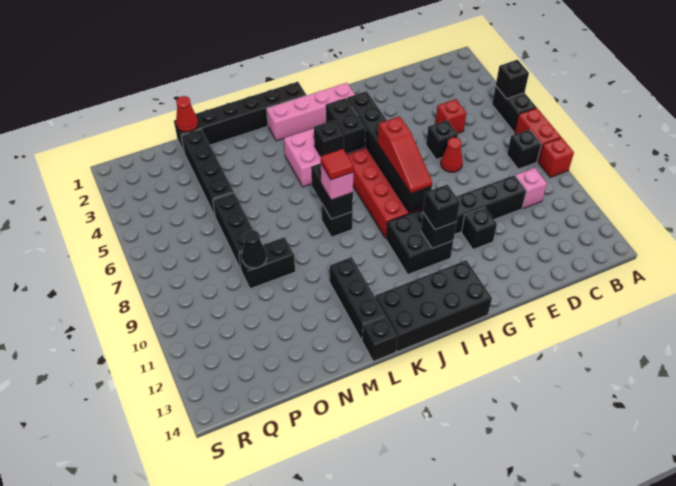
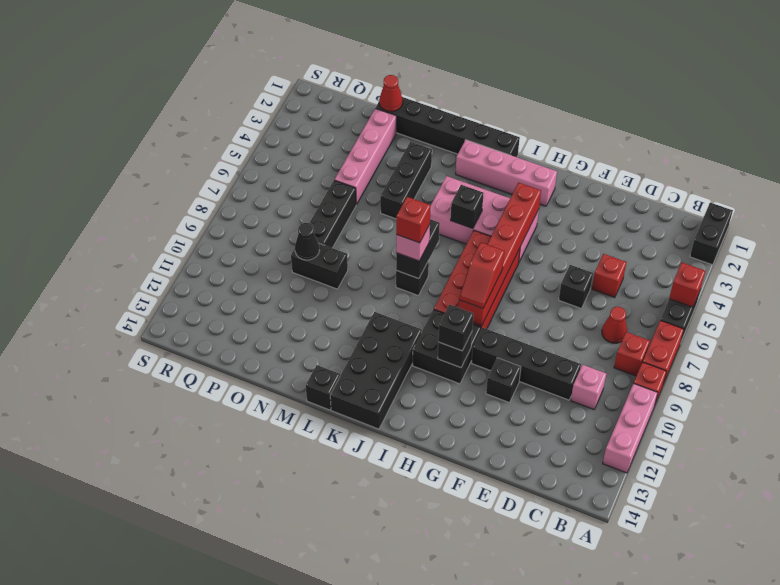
black brick A5 level 2 -> red brick A5 level 2
none -> pink brick A10:A12 level 1
black brick B8 level 1 -> red brick B8 level 1
red cone E7 level 1 -> red cone C7 level 1
black brick H4:H9 level 2 -> red brick H4:H9 level 2
red slope H7:H9 level 3 top 7 -> red slope H8:H9 level 3 top 8
black brick H13:K14 level 1 -> black brick J11:K14 level 1
black brick I4:I5 level 2 -> black brick A1:A2 level 1
red tile K8 level 4 -> red brick K8 level 4
black brick L11:L13 level 1 -> black brick M3:M5 level 1
black brick O2:O5 level 1 -> pink brick O2:O5 level 1

